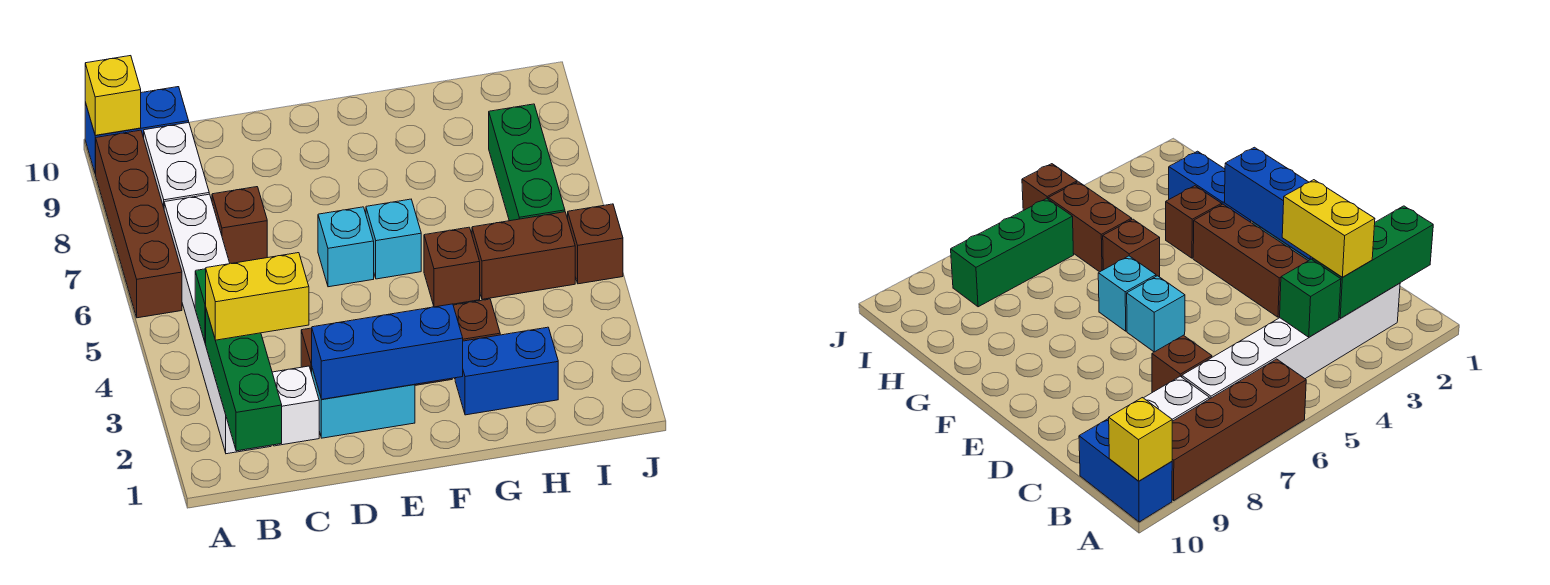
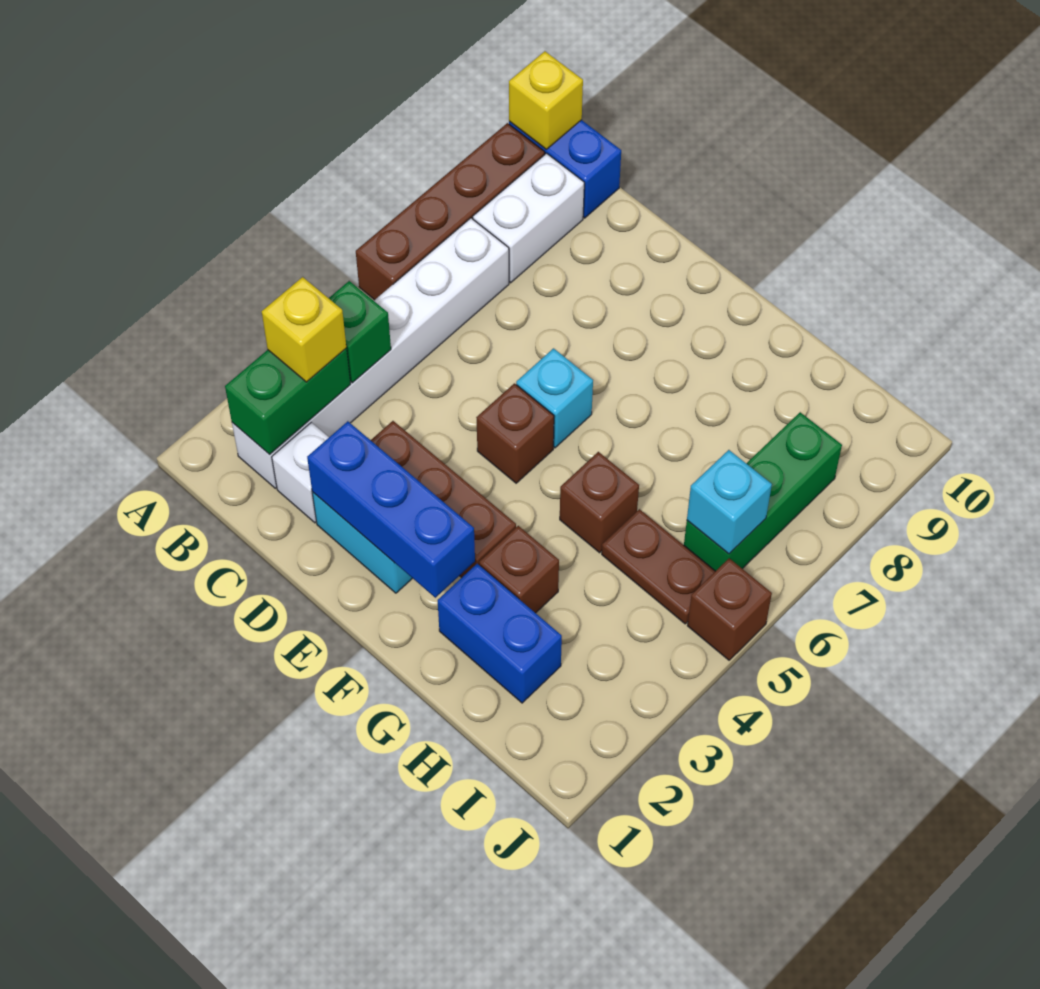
green brick B1:B3 level 2 -> green brick B2:B3 level 2
yellow brick B3:C3 level 3 -> yellow brick B3 level 3
brown brick C7 level 1 -> brown brick E5 level 1
cyan brick F6 level 1 -> cyan brick I6 level 2
brown brick H5:I5 level 1 -> brown plate H5:I5 level 1

